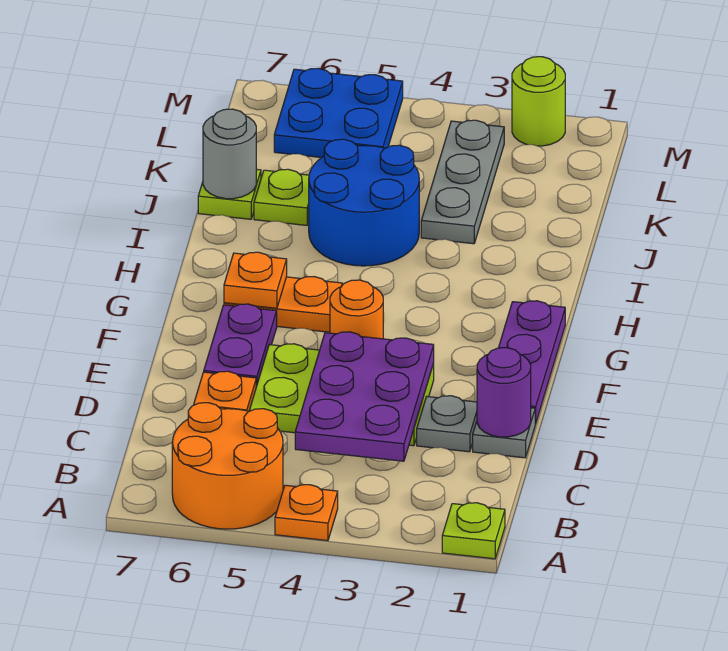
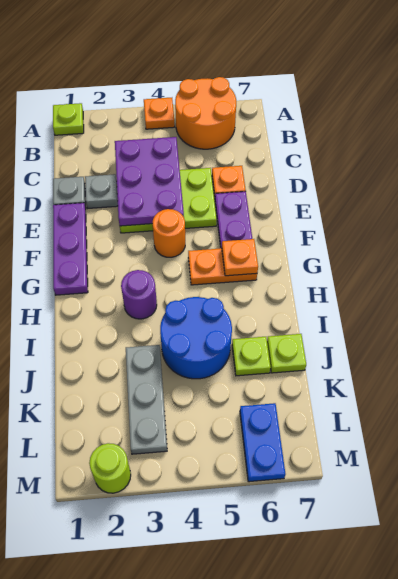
purple round brick D1 level 2 -> purple round brick H3 level 1
grey round brick J7 level 2 -> none
blue plate L5:M6 level 1 -> blue plate L6:M6 level 1

